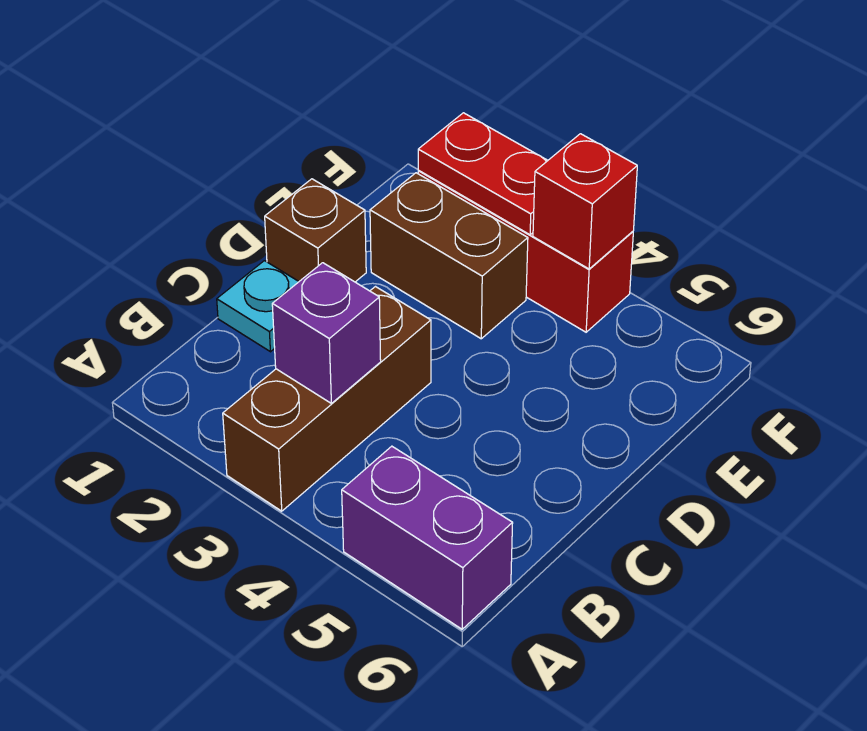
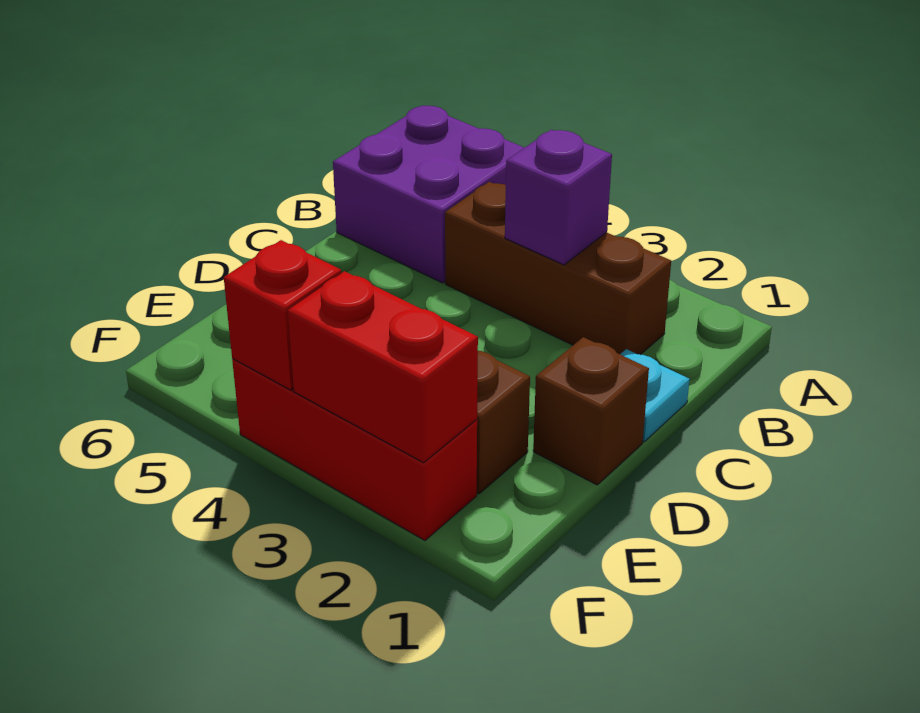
brown brick A3:C3 level 1 -> brown brick B2:B4 level 1
purple brick A5:A6 level 1 -> purple brick A5:B6 level 1
red plate F2:F3 level 2 -> red brick F2:F3 level 2

